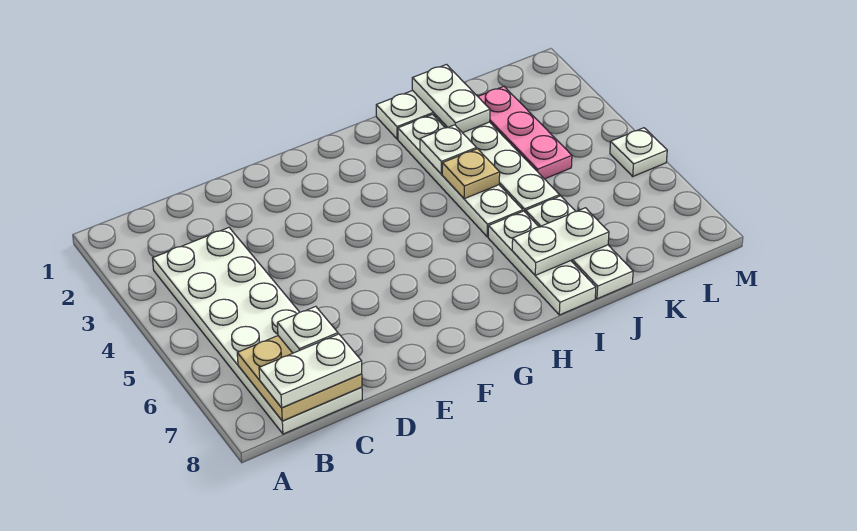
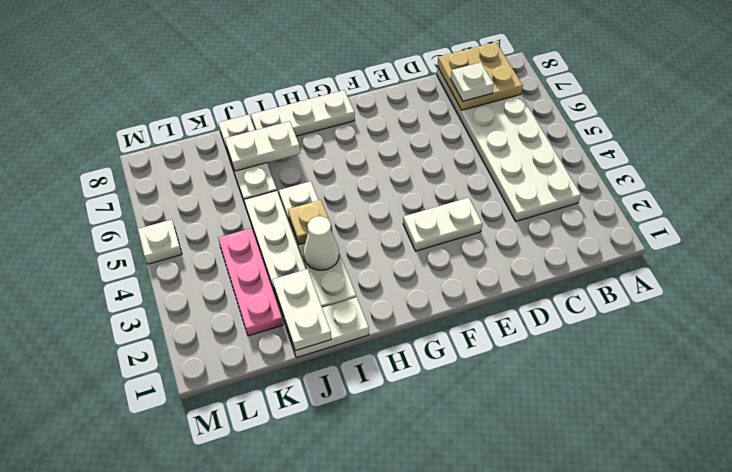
white plate B8:C8 level 3 -> white plate E3:F3 level 1
white plate I3 level 2 -> white cone I3 level 2
white plate I6:I8 level 1 -> white plate G8:I8 level 1

